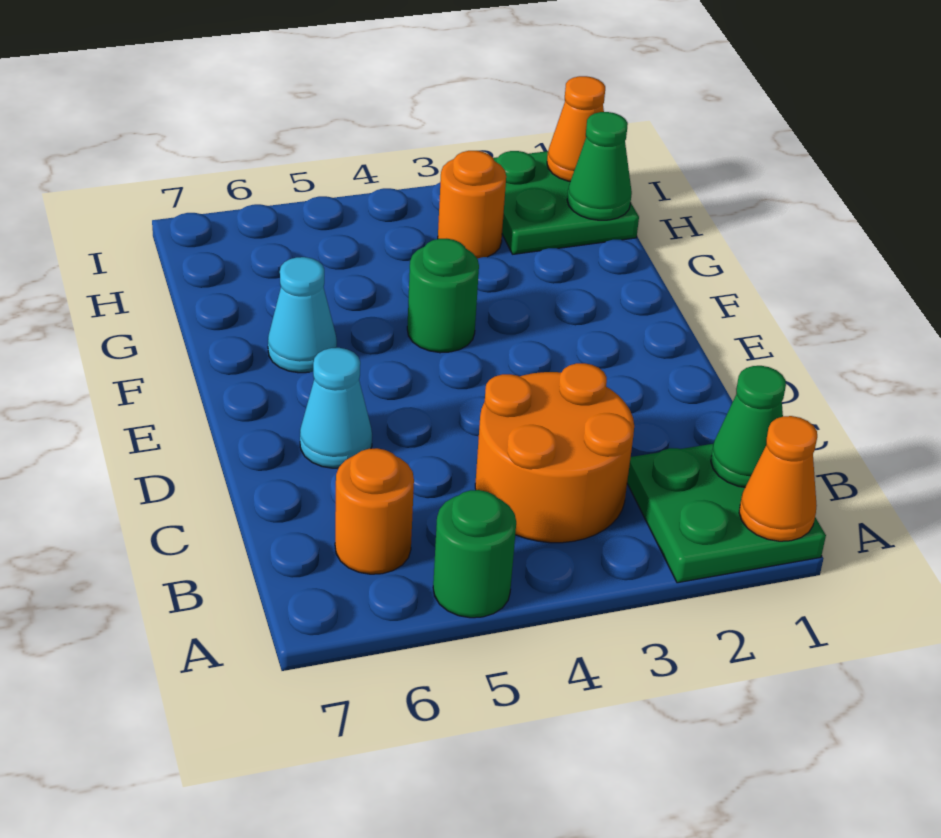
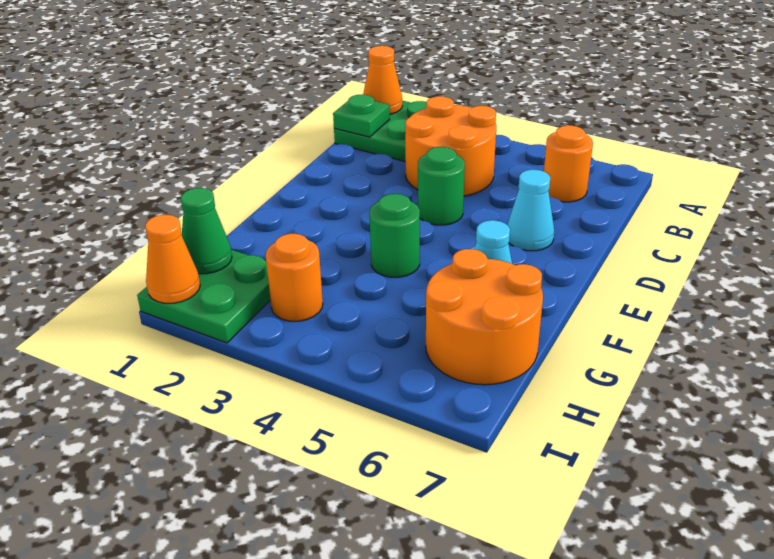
green round brick A5 level 1 -> green round brick D4 level 1
green cone B1 level 2 -> green plate B1 level 2
none -> orange round brick G6:H7 level 1

